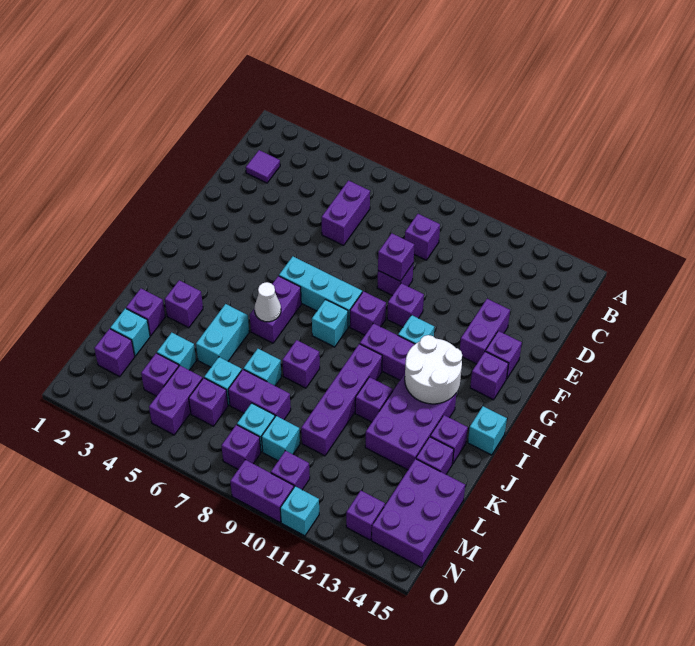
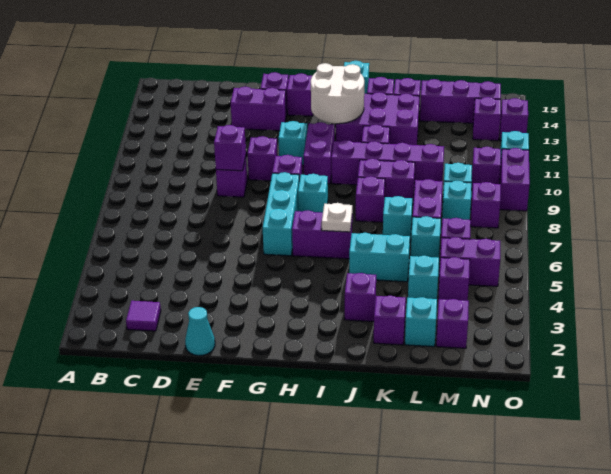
purple brick C6:D6 level 1 -> purple brick J9:K9 level 1
purple brick C9 level 1 -> purple brick O13 level 1
none -> cyan cone E1 level 1
white cone I6 level 2 -> white plate I6 level 2
purple brick L14:N15 level 1 -> purple brick L14:N14 level 1

